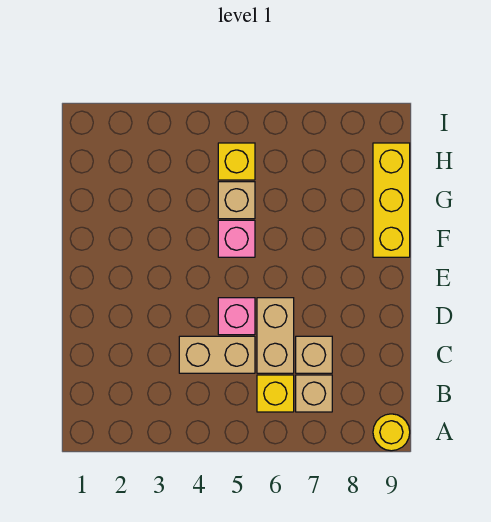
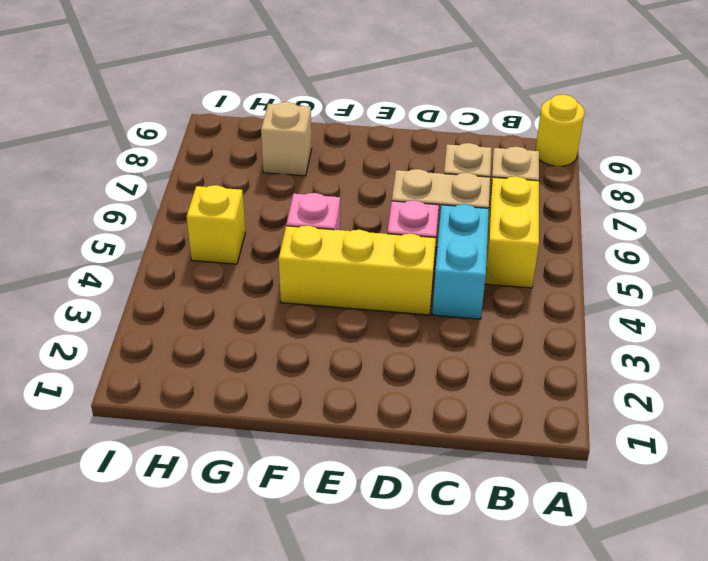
yellow brick B6 level 1 -> yellow brick B5:B6 level 1
tan brick C4:C5 level 1 -> cyan brick C4:C5 level 1
yellow brick F9:H9 level 1 -> yellow brick D4:F4 level 1
tan brick G5 level 1 -> tan brick G8 level 1

